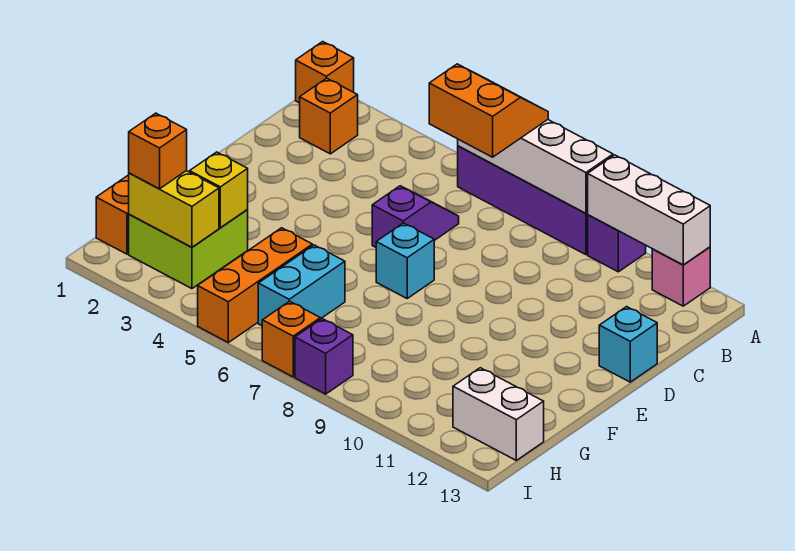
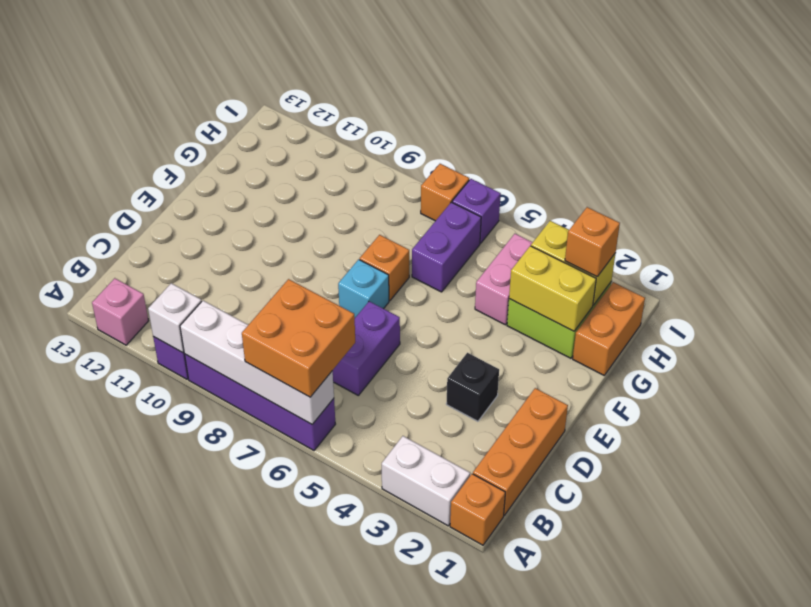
orange slope A6:B7 level 3 top B -> orange brick A6:B7 level 3
white brick A10:A12 level 2 -> white brick A10 level 2
orange brick B2 level 1 -> orange brick F7 level 1
purple slope C6:D6 level 1 top D -> purple brick C6:D6 level 1
none -> black brick D3 level 1
cyan brick D13 level 1 -> none
yellow brick G3 level 2 -> yellow brick G2:G3 level 2
none -> pink brick G4:H4 level 1
orange brick G5:I5 level 1 -> orange brick B1:D1 level 1
cyan brick G6:H6 level 1 -> purple brick G6:H6 level 1
white brick H12:H13 level 1 -> white brick A2:A3 level 1
purple brick I8 level 1 -> purple brick I6 level 1

